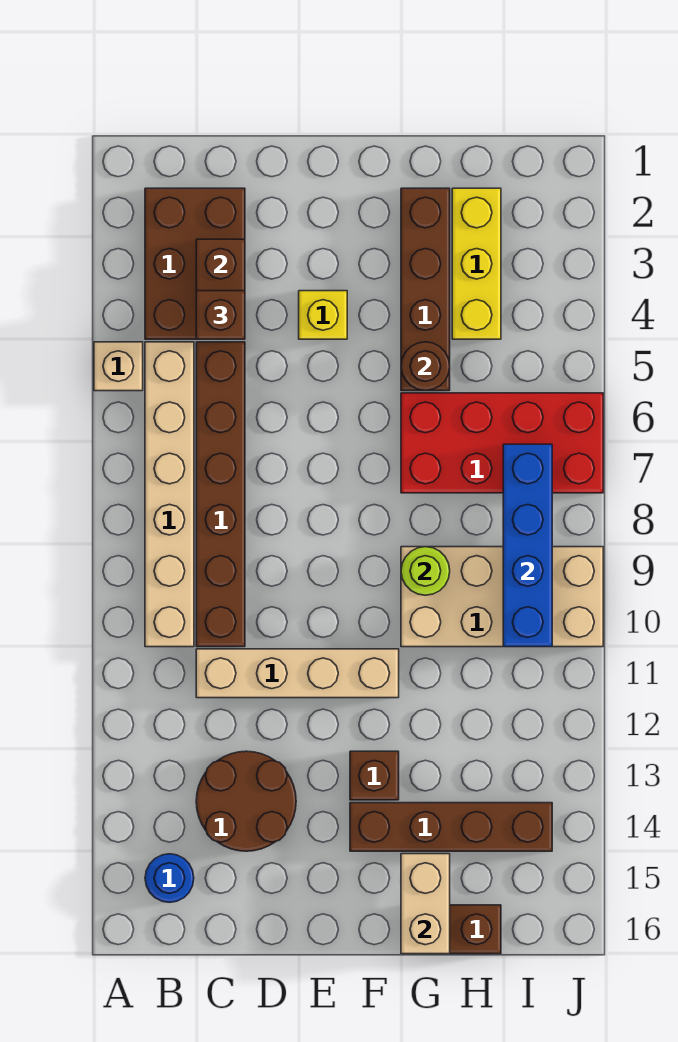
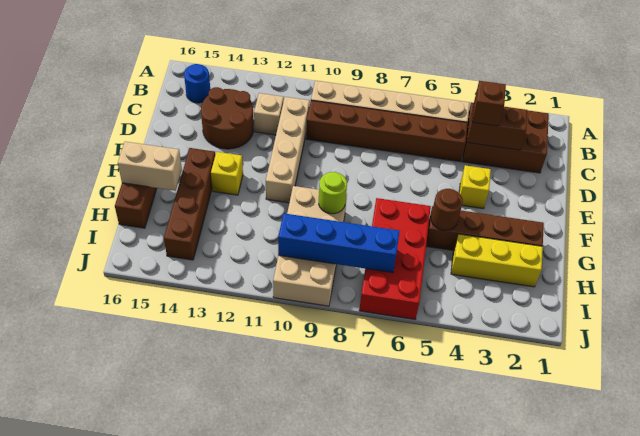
tan brick A5 level 1 -> tan brick C12 level 1
brown brick F13 level 1 -> yellow brick F13 level 1

